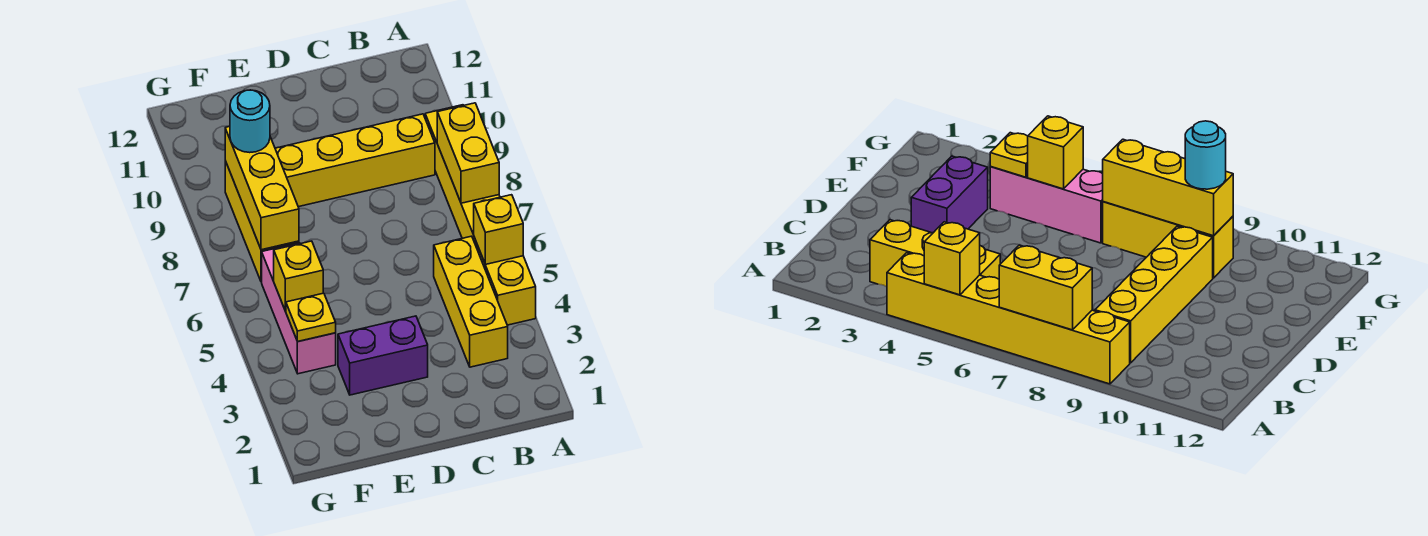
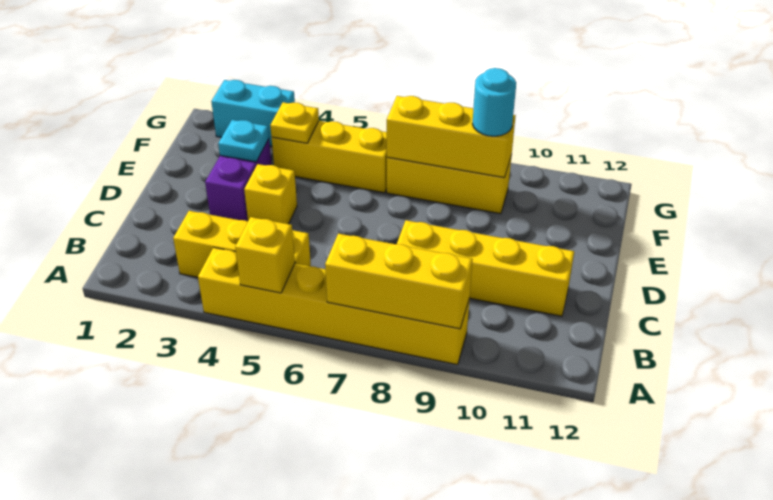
yellow brick A7:A8 level 2 -> yellow brick A7:A9 level 2
yellow brick B9:E9 level 1 -> yellow brick C8:C11 level 1
none -> cyan plate E3 level 2
pink brick F4:F6 level 1 -> yellow brick F4:F6 level 1
yellow brick F5 level 2 -> yellow brick D4 level 1
none -> cyan brick G2:G3 level 1

